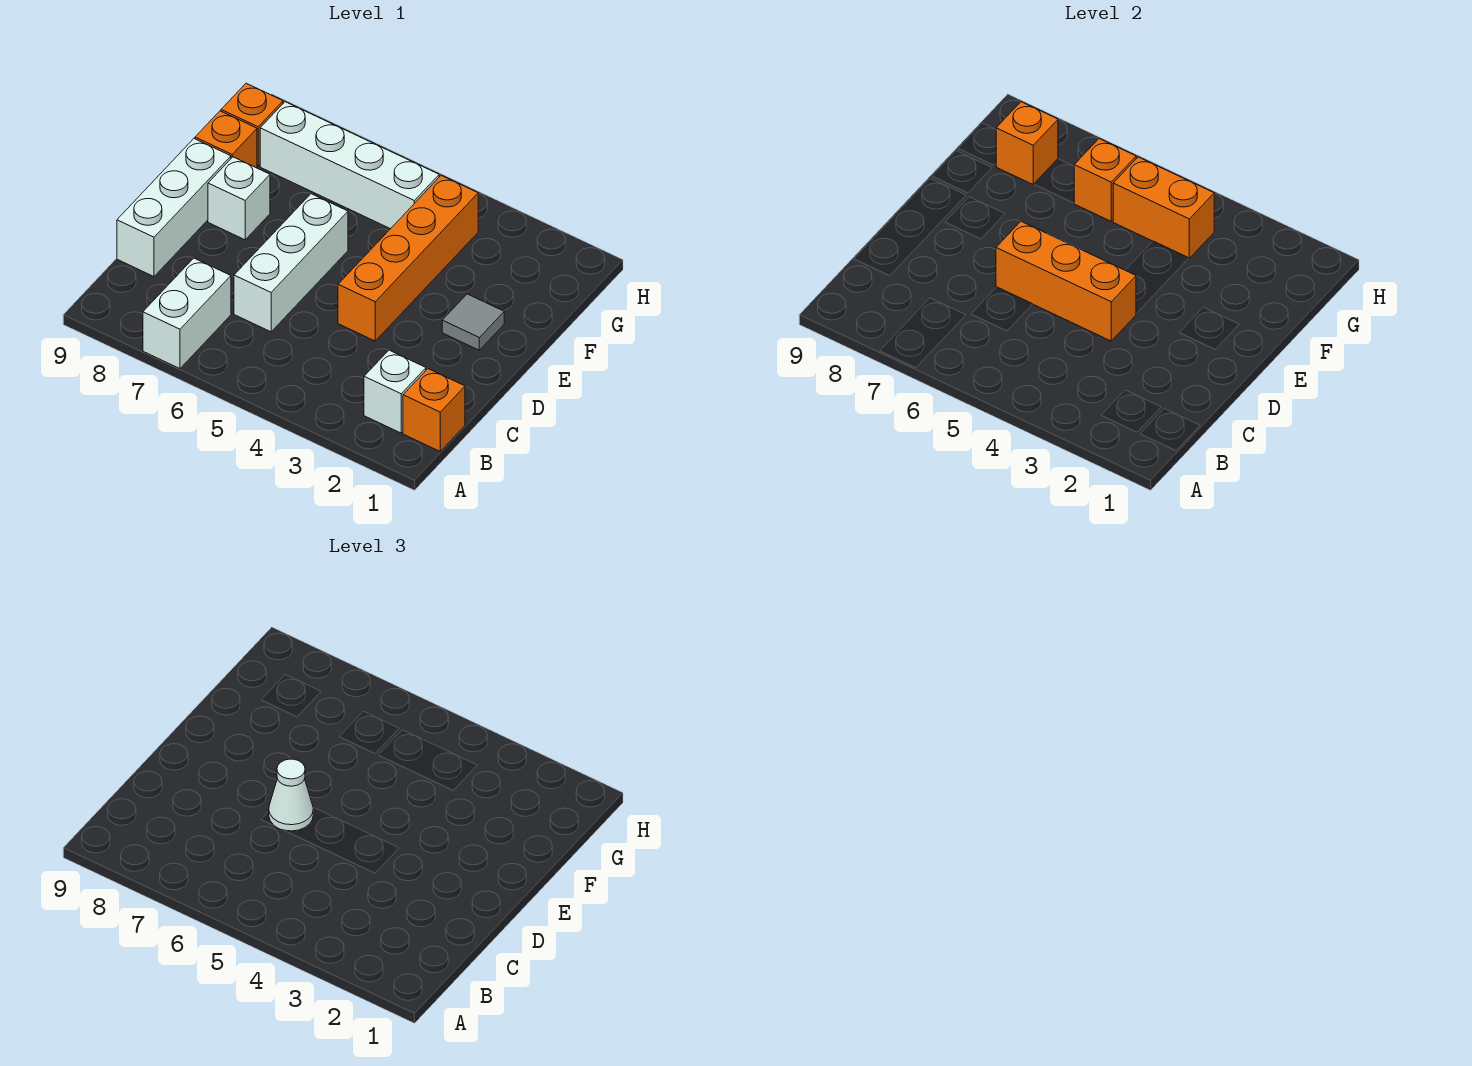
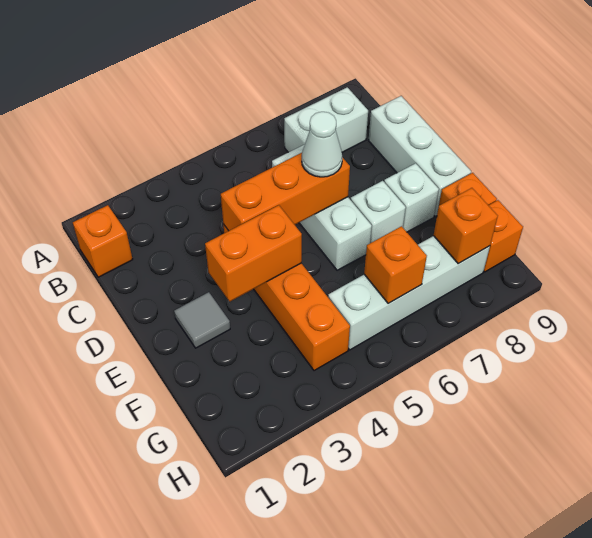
white brick A7:B7 level 1 -> white brick B7:B8 level 1
white brick B2 level 1 -> white brick E7 level 1
orange brick G4:G5 level 2 -> orange brick E3:E4 level 2

